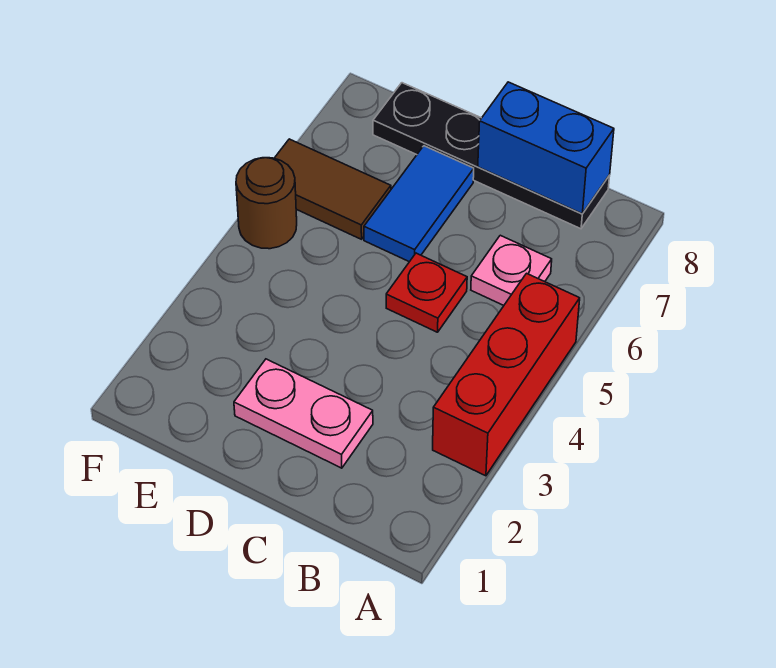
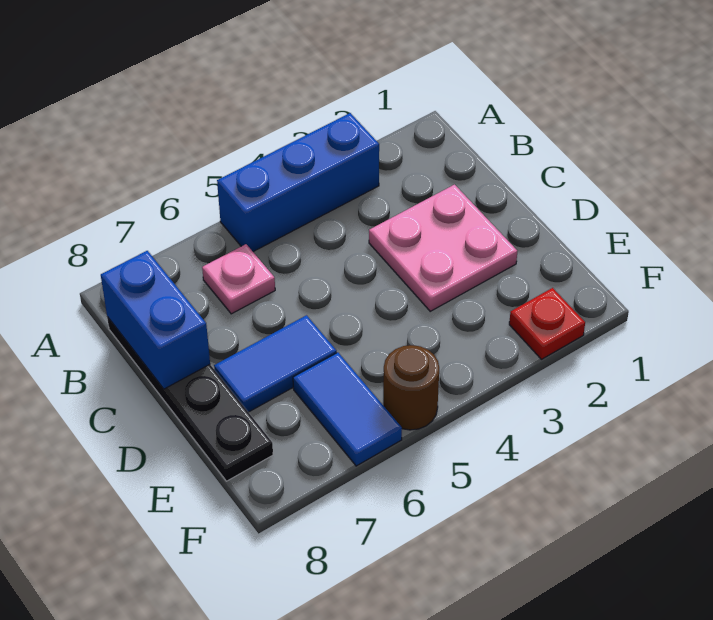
red brick A3:A5 level 1 -> blue brick A3:A5 level 1
pink plate C2:D2 level 1 -> pink plate C2:D3 level 1
red plate C5 level 1 -> red plate F2 level 1
brown tile E6:F6 level 1 -> blue tile E6:F6 level 1

